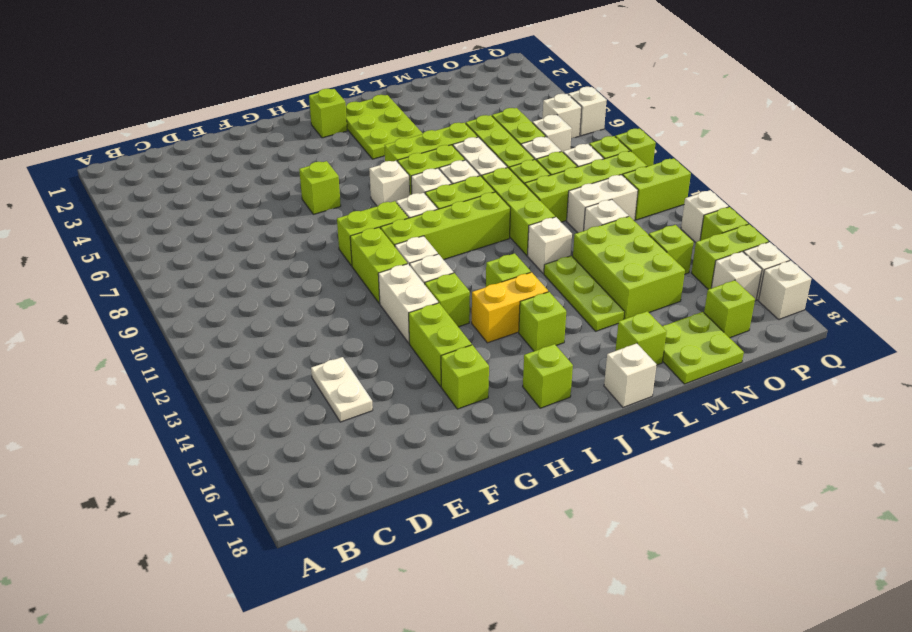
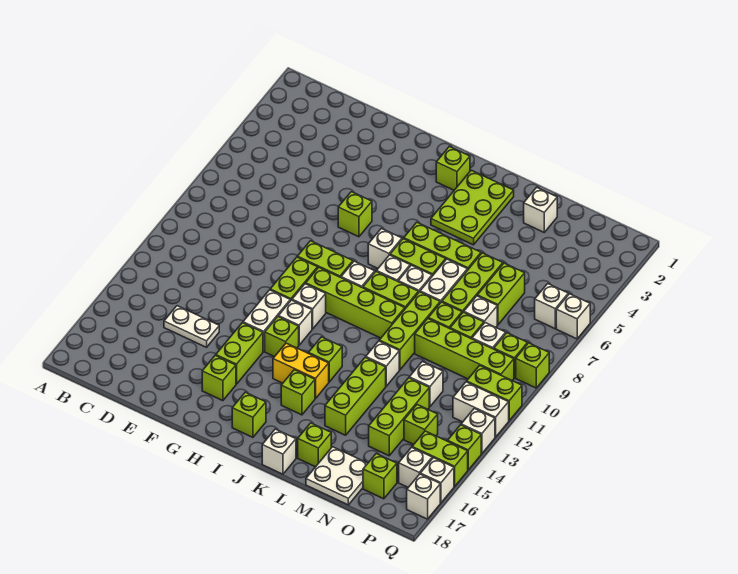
white plate D14:D15 level 1 -> white plate D14:E14 level 1
lime plate L13:L15 level 1 -> lime brick L13:L15 level 1
lime brick M13:N15 level 1 -> lime brick N13:N15 level 1
lime plate M17:N18 level 1 -> white plate M17:N18 level 1
white brick N11:O11 level 1 -> white brick P12:Q12 level 1
white brick O7 level 1 -> white brick M2 level 1

